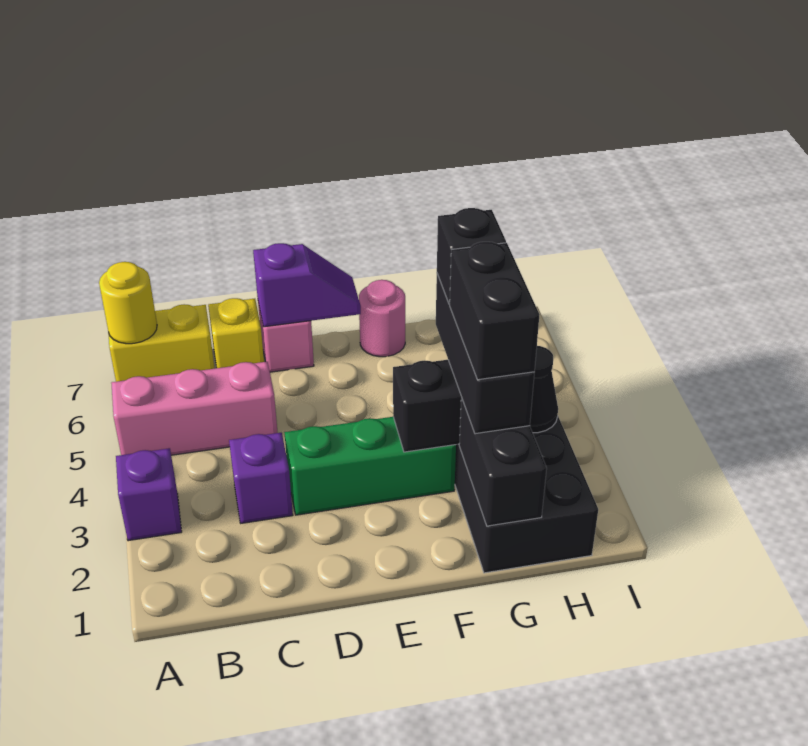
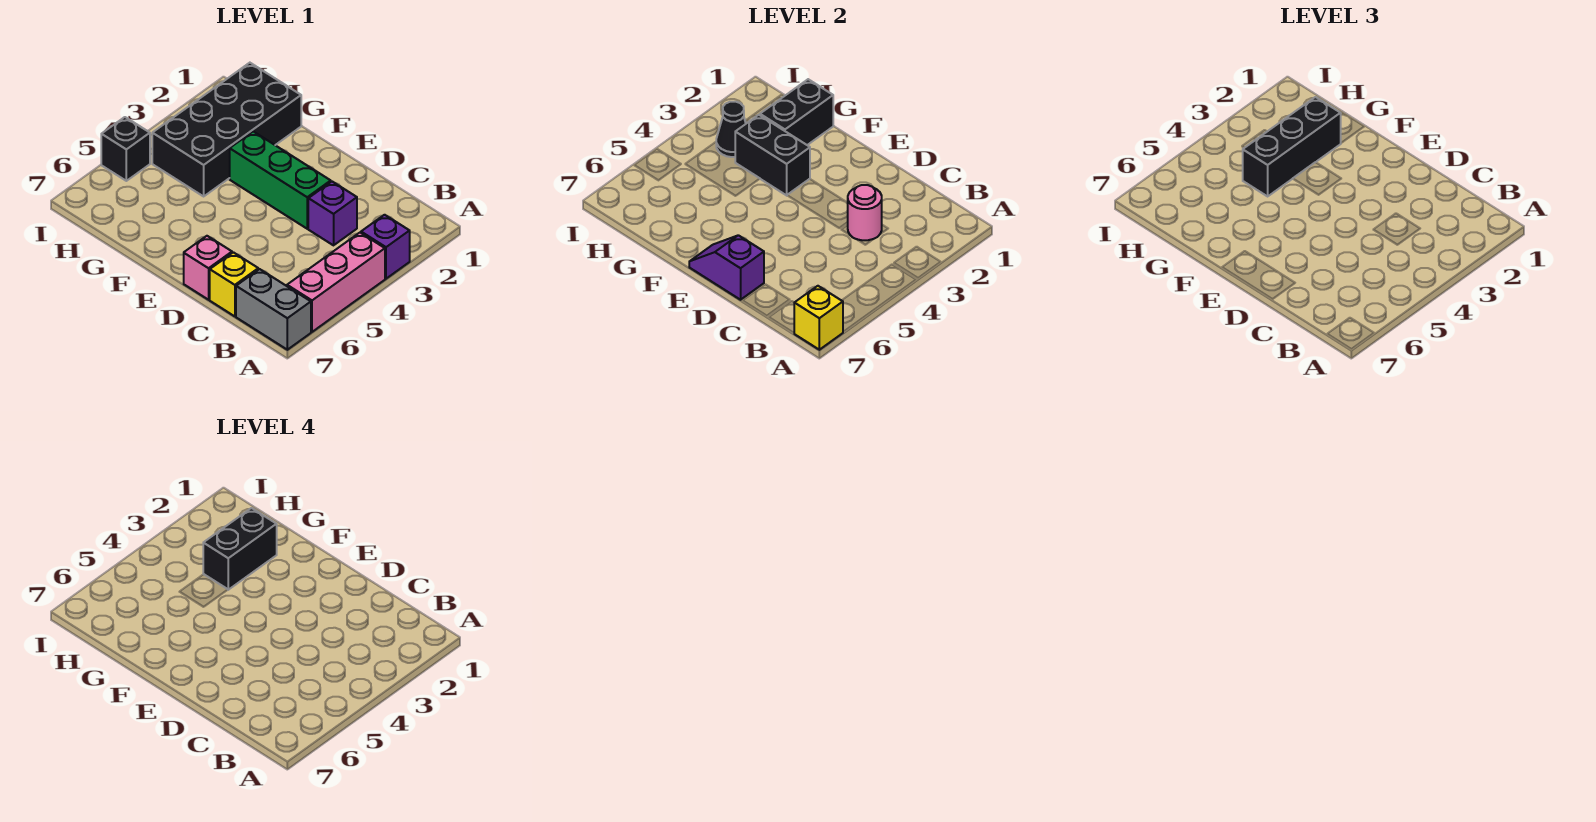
pink brick A5:C5 level 1 -> pink brick A4:A6 level 1
yellow brick A7:B7 level 1 -> grey brick A7:B7 level 1
yellow round brick A7 level 2 -> yellow brick A7 level 2
pink round brick F7 level 1 -> pink round brick C3 level 2
black brick G4 level 4 -> black brick I5 level 1

